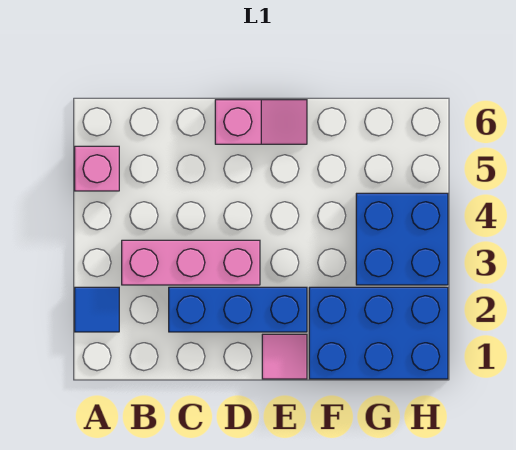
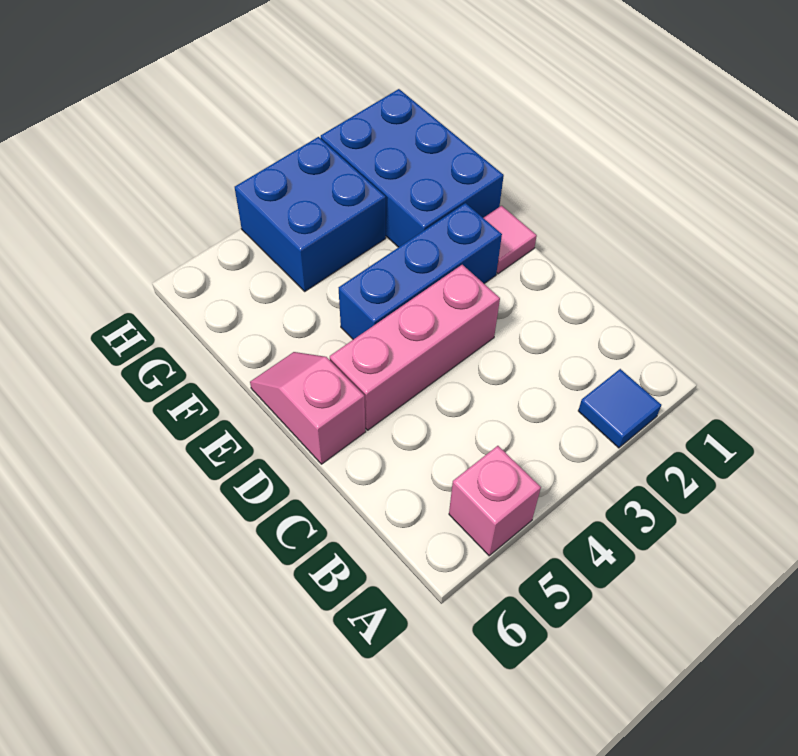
pink brick B3:D3 level 1 -> pink brick D3:D5 level 1
blue brick C2:E2 level 1 -> blue brick E2:E4 level 1

